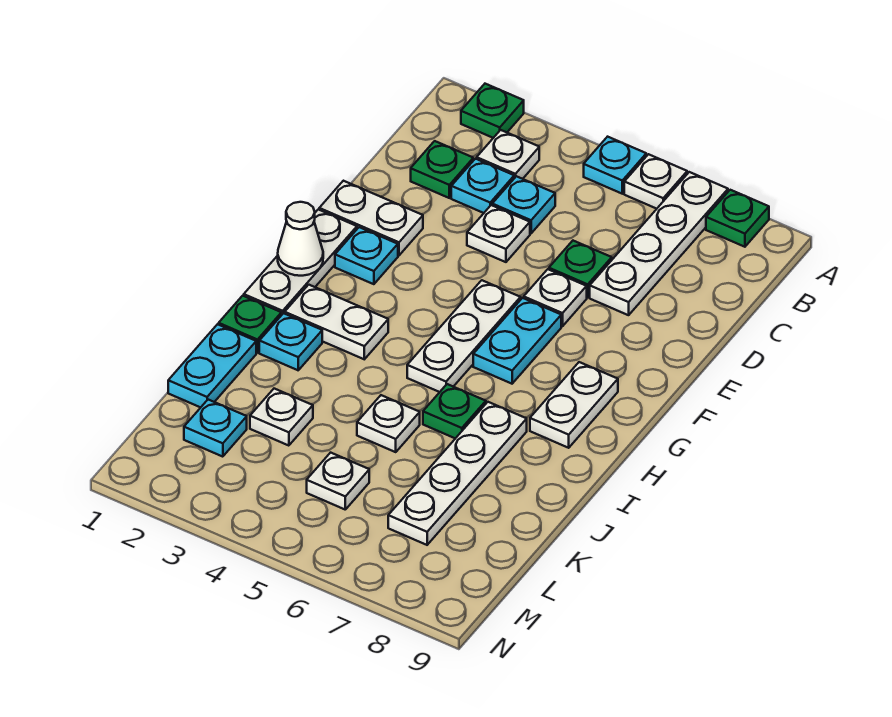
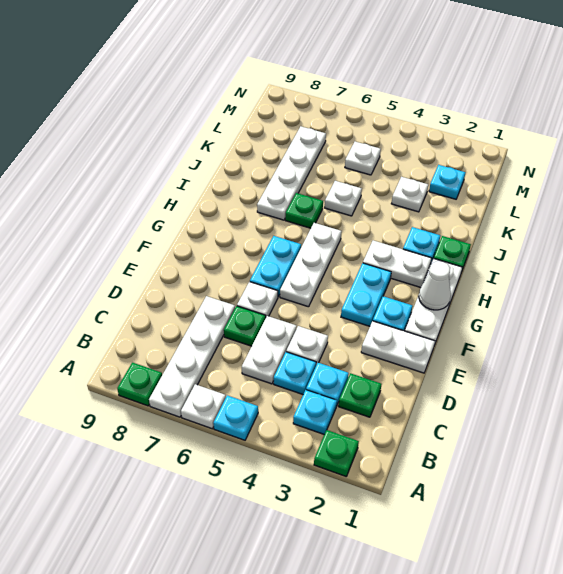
white plate B3 level 1 -> cyan plate B3 level 1
white plate G8:H8 level 1 -> white plate C5:D5 level 1
cyan plate J1:K1 level 1 -> cyan plate F3:G3 level 1

